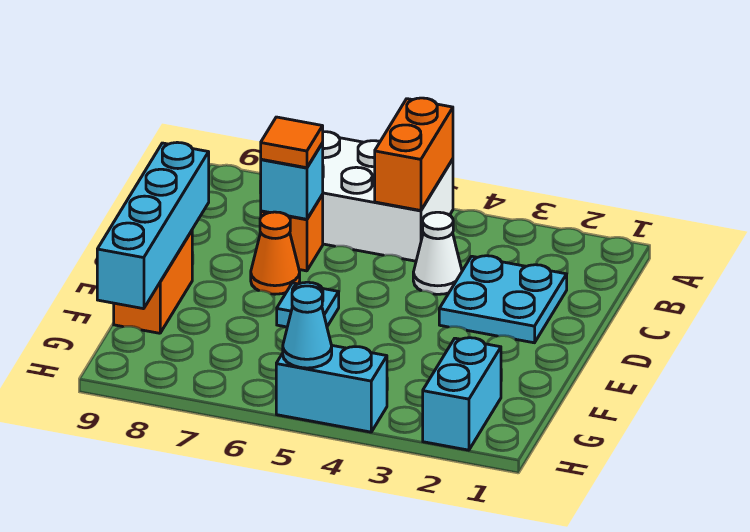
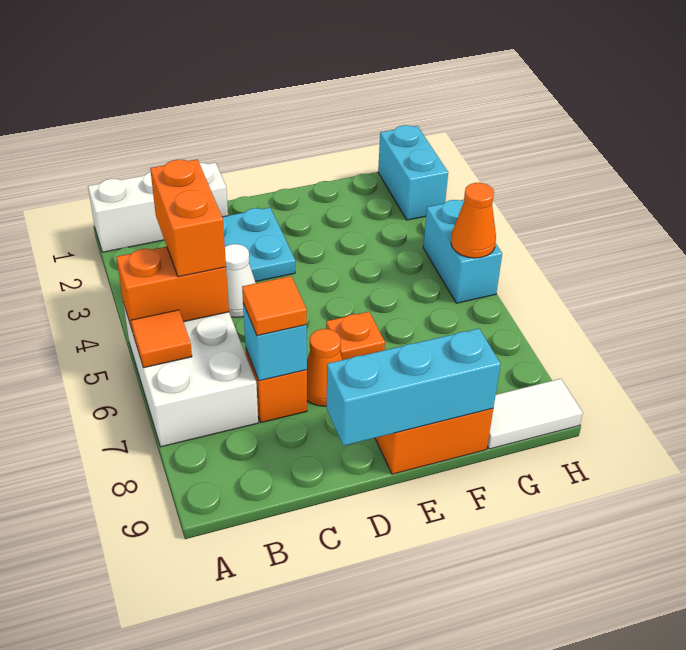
none -> white brick A1:C1 level 1
none -> orange tile A6 level 2
none -> orange brick B4:B5 level 3
cyan brick D9:G9 level 2 -> cyan brick D9:F9 level 2
cyan plate E6 level 1 -> orange plate E6 level 1
cyan brick G2:H2 level 1 -> cyan brick H1:H2 level 1
none -> white tile G9:H9 level 1
cyan cone H5 level 2 -> orange cone H5 level 2

